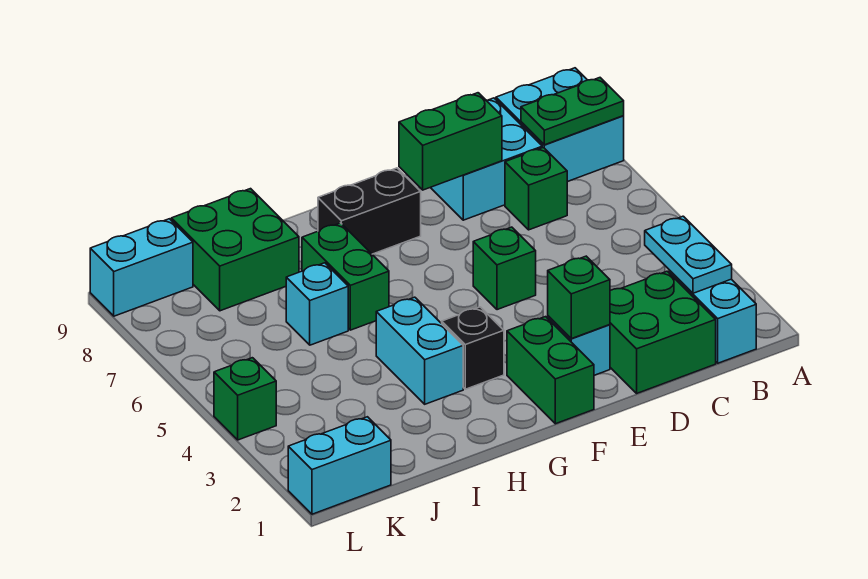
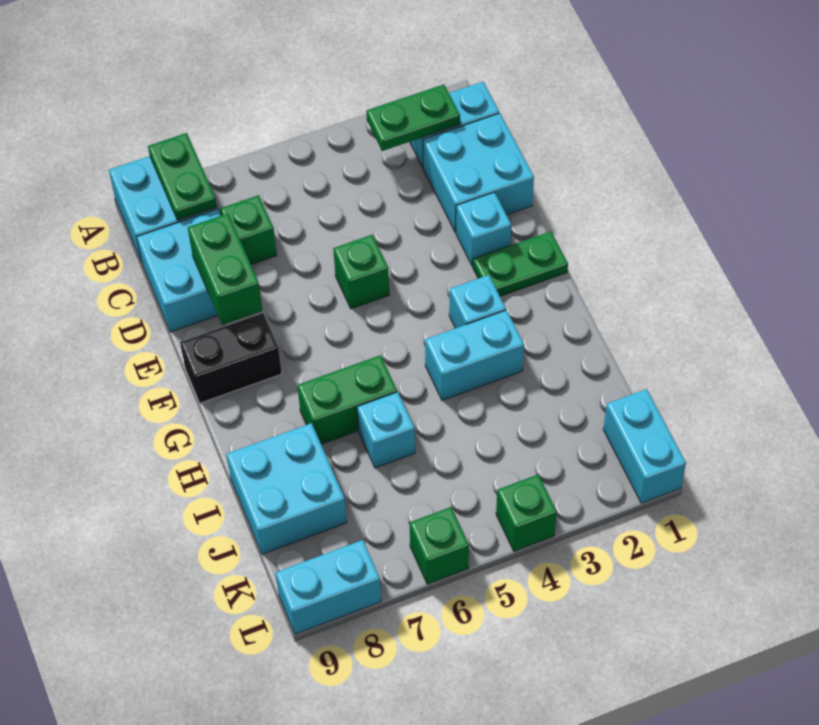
cyan plate B2:B3 level 2 -> green plate B2:B3 level 2
green brick C1:D2 level 1 -> cyan brick C1:D2 level 1
green brick E2 level 2 -> green brick L6 level 1
green brick F1:F2 level 1 -> green plate F1:F2 level 1
black brick F8:G8 level 1 -> black brick F8:F9 level 1
black brick G3 level 1 -> cyan brick G3 level 1
green brick I8:J9 level 1 -> cyan brick I8:J9 level 1
cyan brick K9:L9 level 1 -> cyan brick L8:L9 level 1

